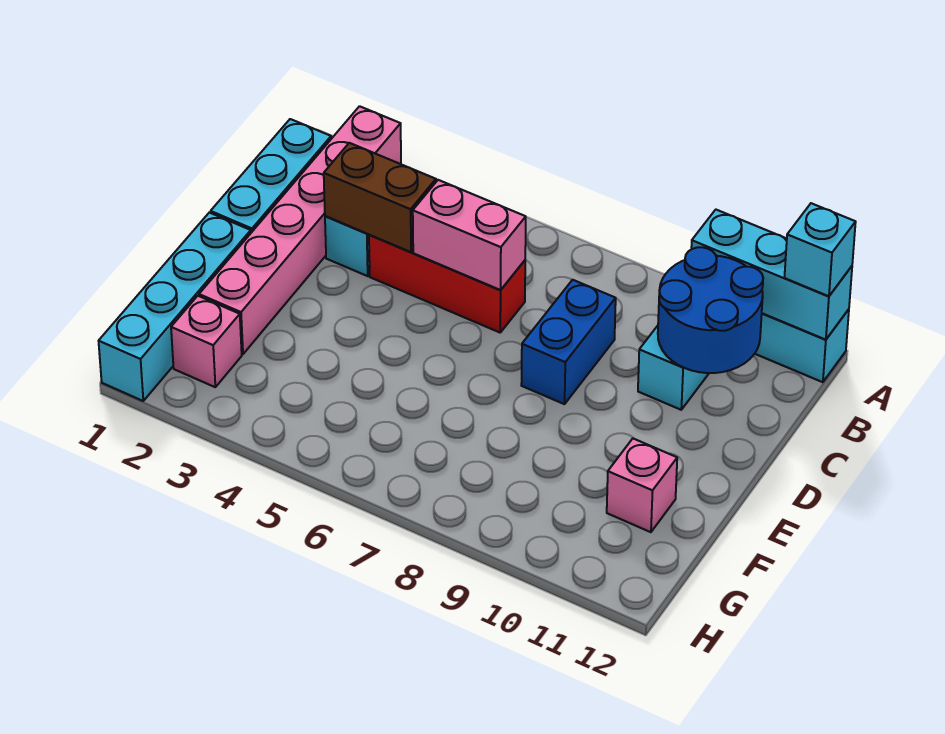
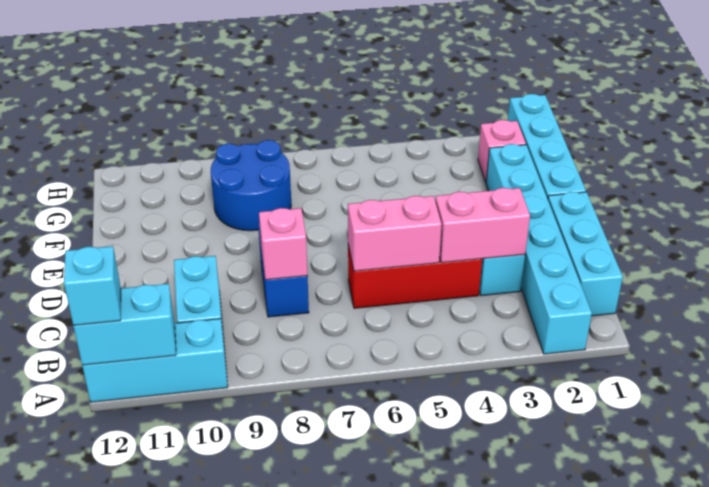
pink brick A2:F2 level 1 -> cyan brick A2:F2 level 1
cyan brick A10:A12 level 2 -> cyan brick A11:A12 level 2
blue round brick B10:C11 level 2 -> blue round brick F8:G9 level 1
brown brick C3:C4 level 2 -> pink brick C3:C4 level 2
pink brick F11 level 1 -> pink brick C8 level 2

